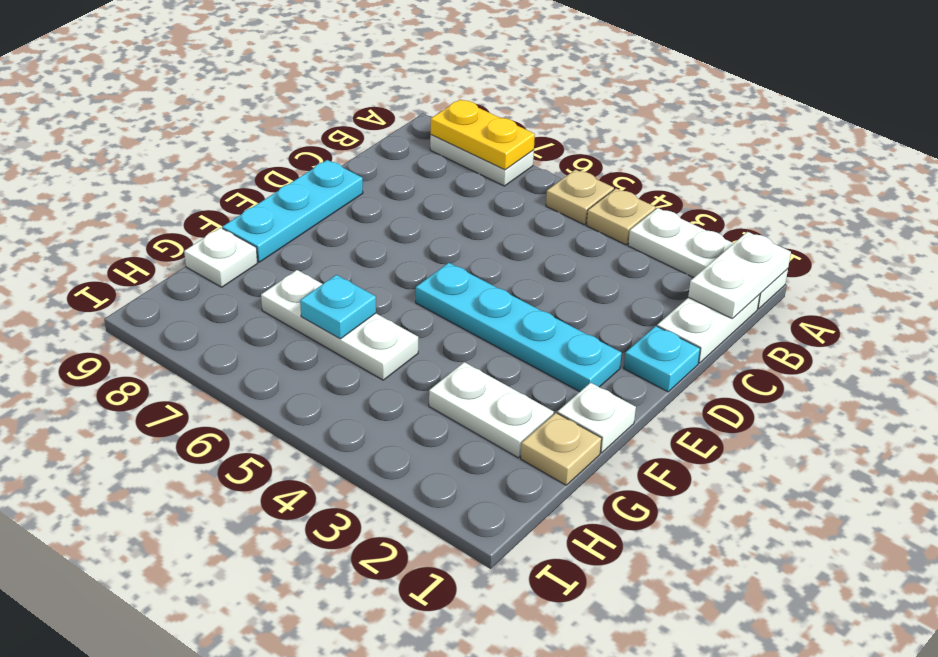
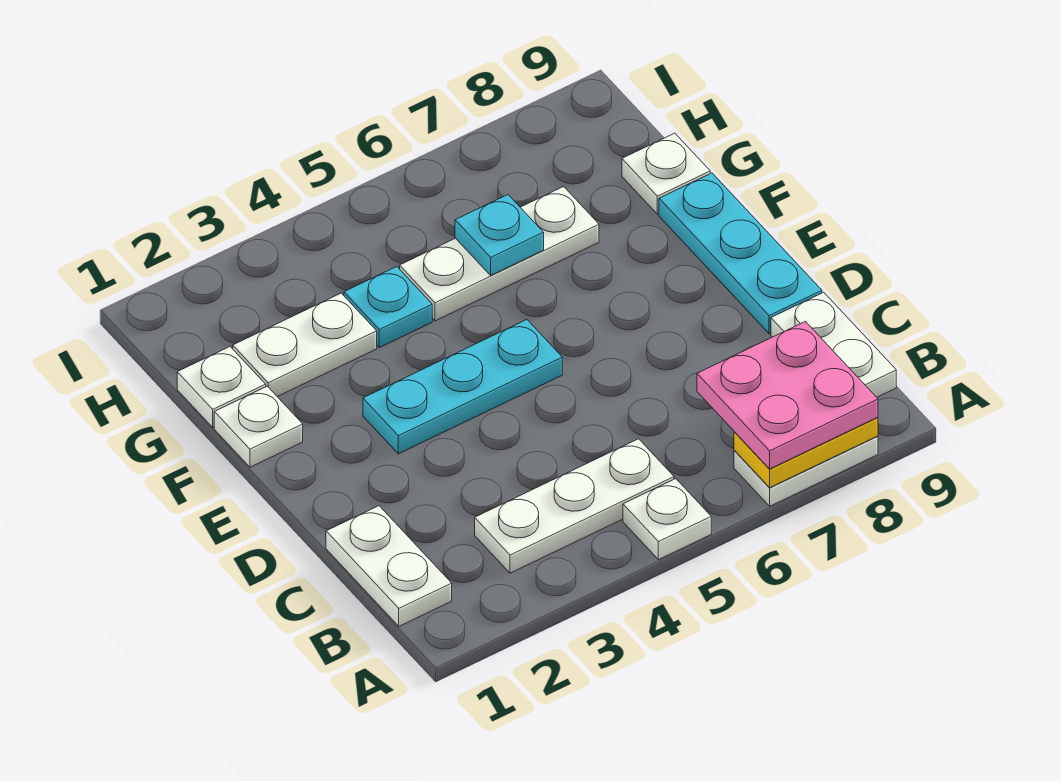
white plate A1:A3 level 1 -> white plate B3:B5 level 1
white plate A1:B1 level 2 -> white plate B9:C9 level 1
tan plate A4 level 1 -> none
tan plate A5 level 1 -> white plate A5 level 1
none -> pink plate A7:B8 level 3
cyan plate D1 level 1 -> cyan plate G4 level 1
cyan plate E2:E5 level 1 -> cyan plate E3:E5 level 1
tan plate G1 level 1 -> white plate G1 level 1

